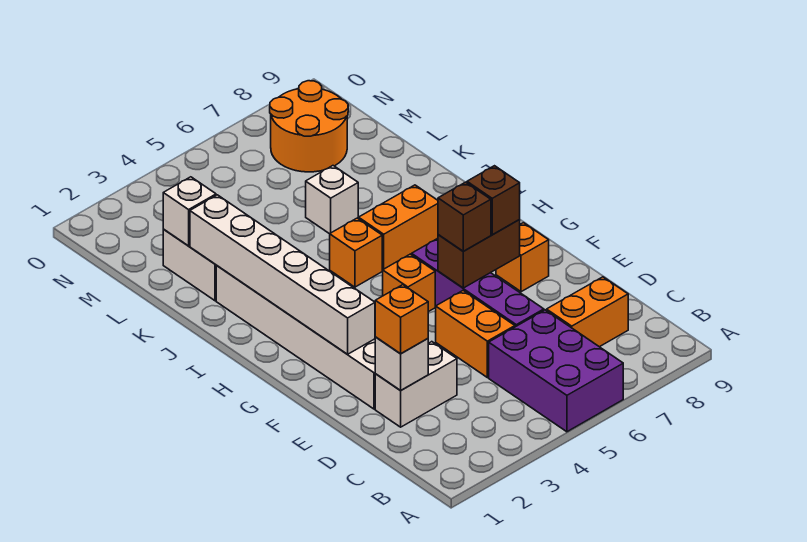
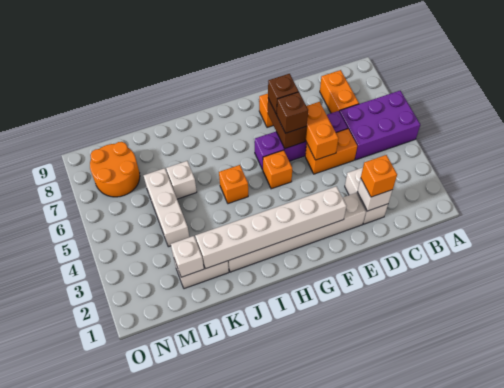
orange brick I6:I7 level 1 -> orange brick E5:E6 level 2
none -> white brick L4:L6 level 1

